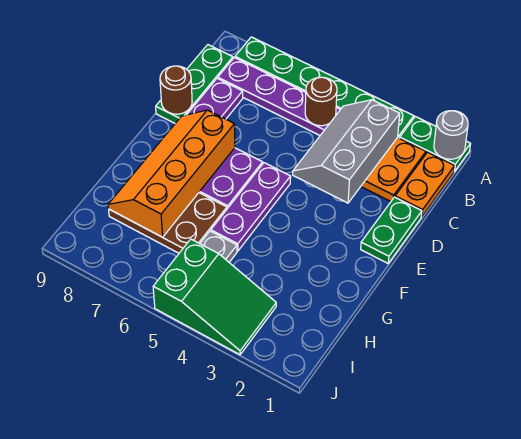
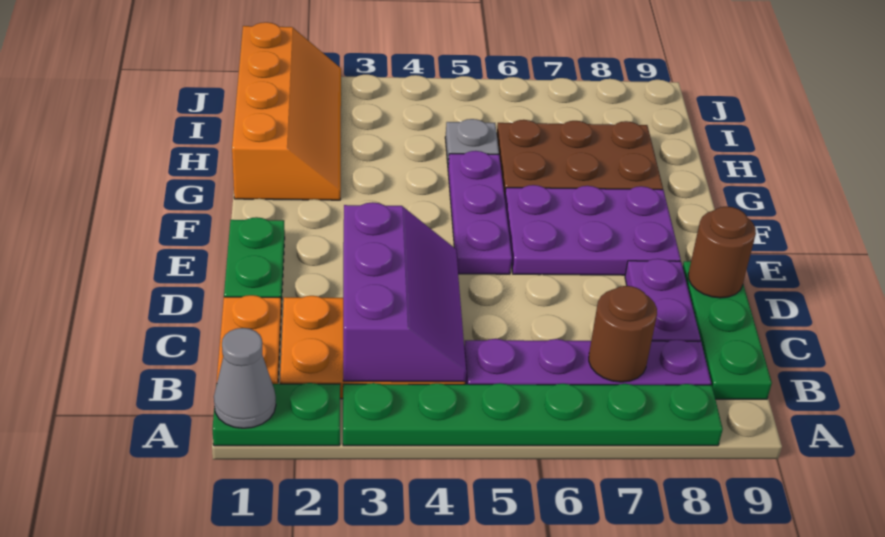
grey round brick A1 level 2 -> grey cone A1 level 2
grey slope B3:D4 level 2 top 3 -> purple slope B3:D4 level 2 top 3
brown round brick B5 level 2 -> brown round brick B7 level 2
orange slope E7:H8 level 2 top 7 -> orange slope G1:J2 level 1 top 1
green slope I3:J5 level 1 top 5 -> none

